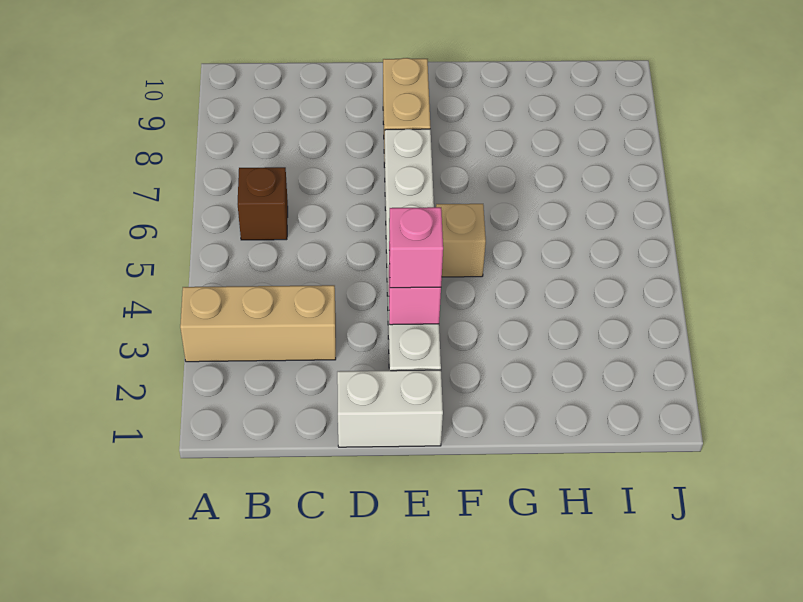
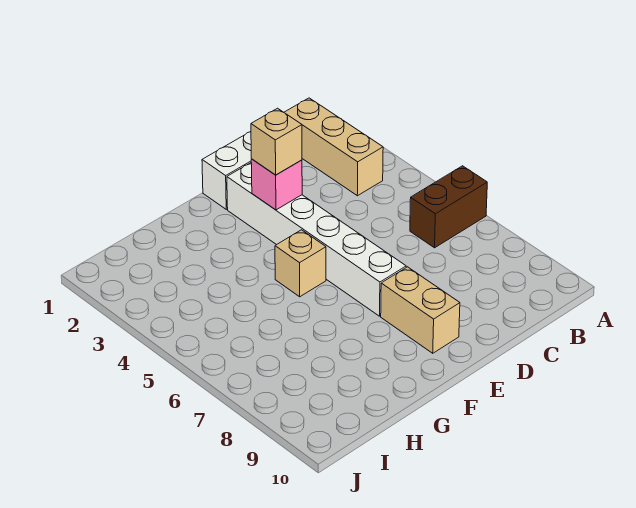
tan brick A3:C3 level 1 -> tan brick B1:B3 level 1
brown brick B6 level 1 -> brown brick A6:B6 level 1
pink brick E3 level 3 -> tan brick E3 level 3

